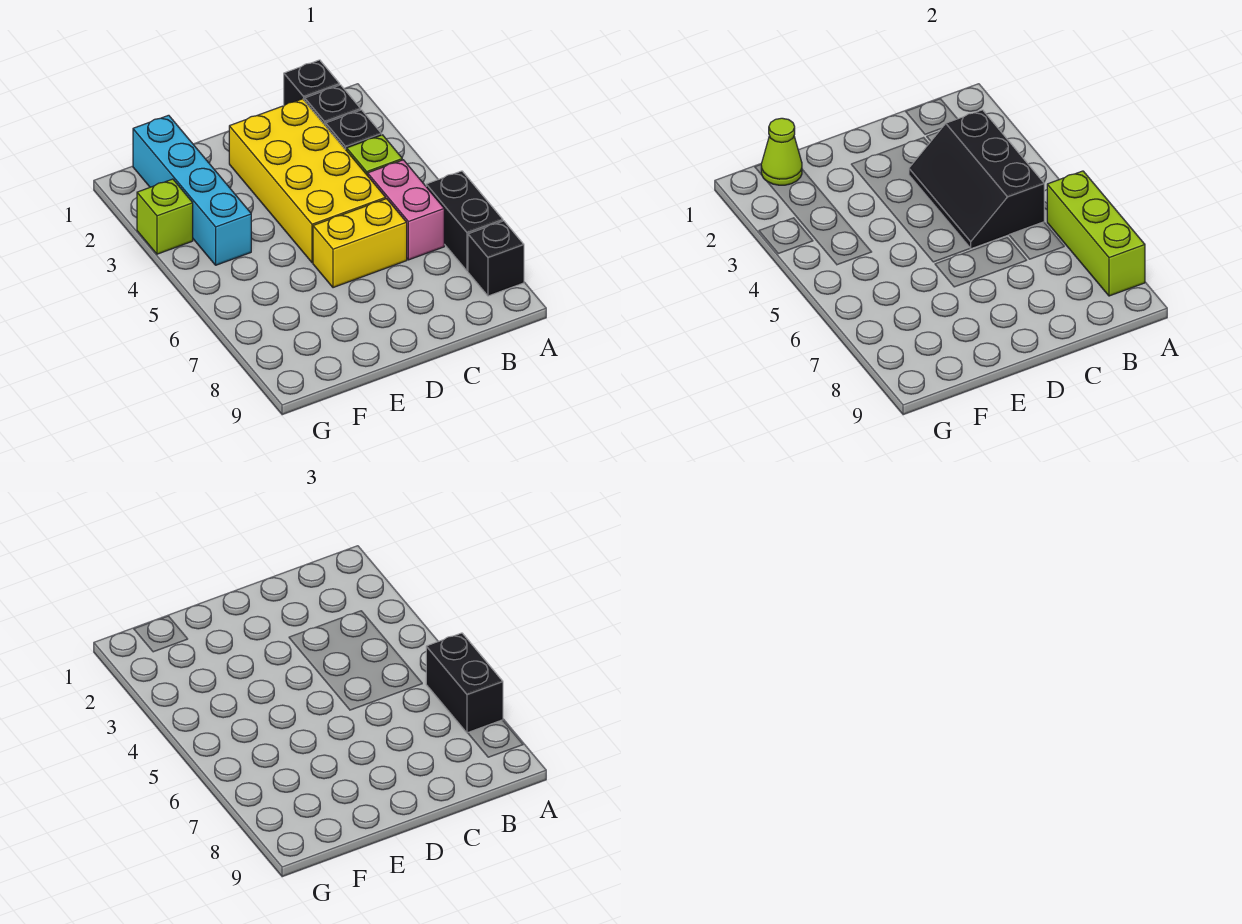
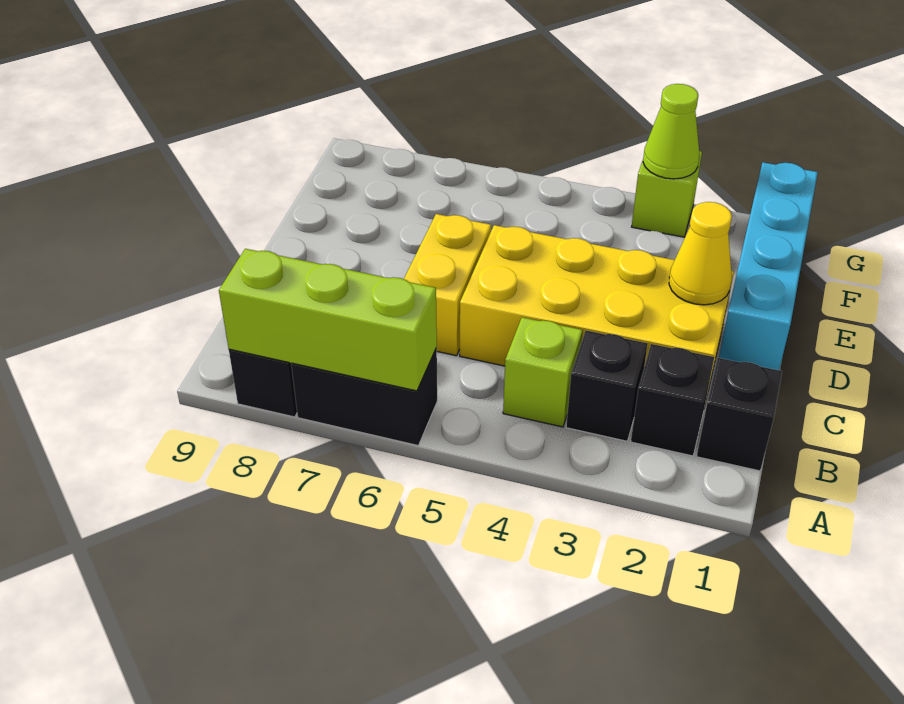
black brick A6:A7 level 3 -> none
black slope B3:C5 level 2 top B -> none
pink brick B5:B6 level 1 -> none
none -> yellow cone D2 level 2
cyan brick F1:F4 level 1 -> cyan brick D1:G1 level 1
lime cone F1 level 2 -> lime cone G3 level 2

